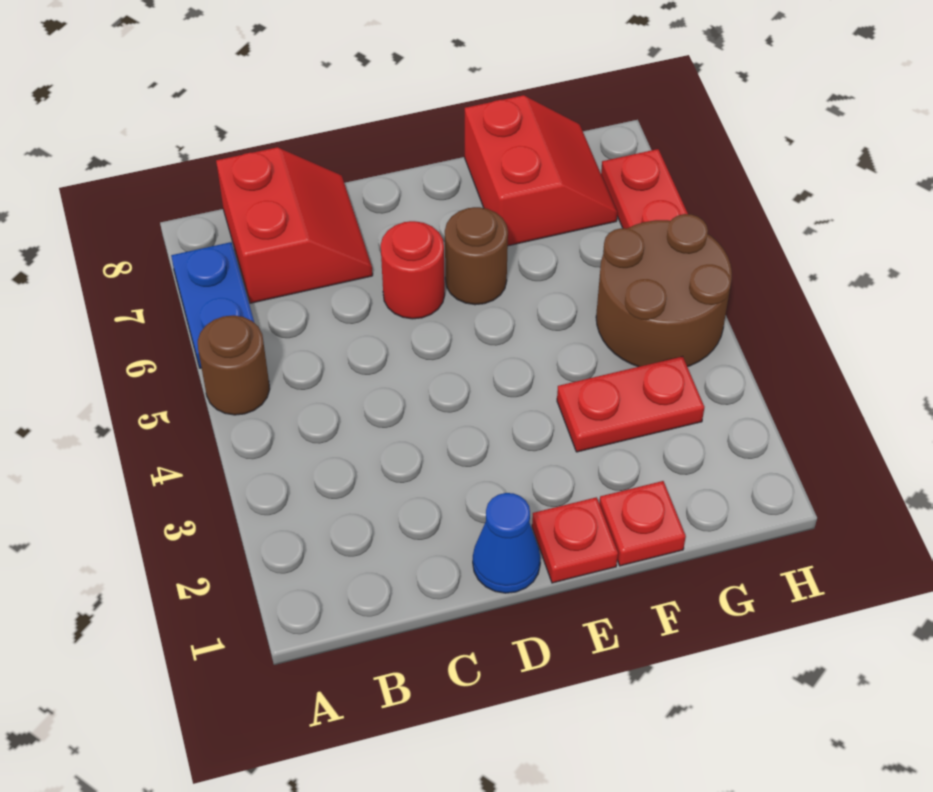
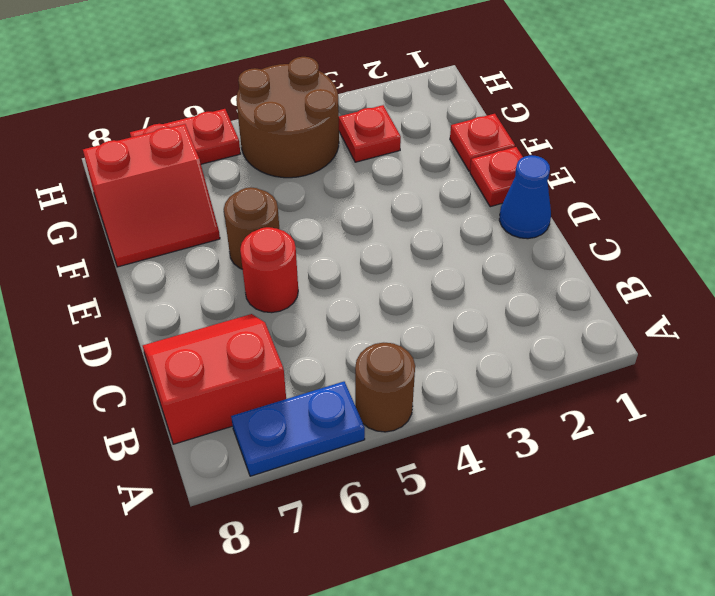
red plate F3:G3 level 1 -> red plate G3 level 1
red slope F7:G8 level 1 top F -> red slope F7:G8 level 1 top G

